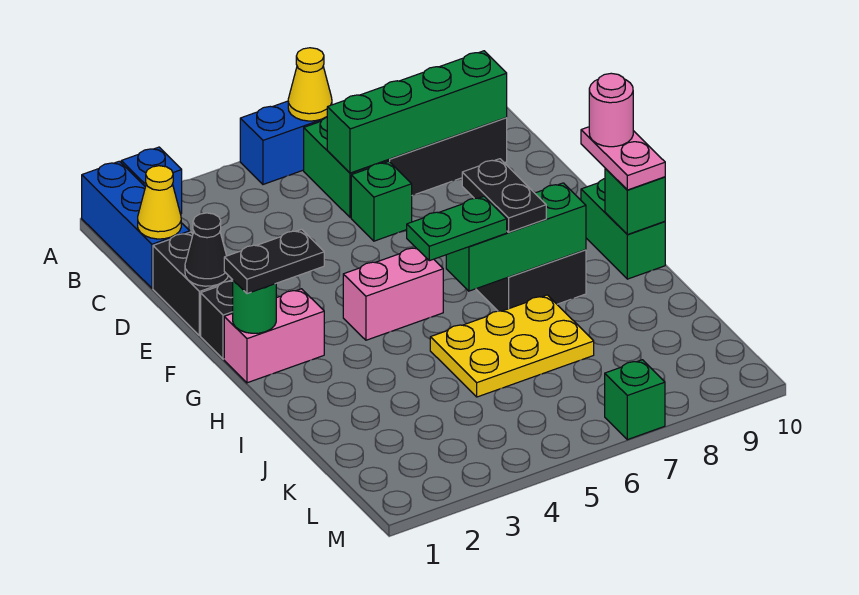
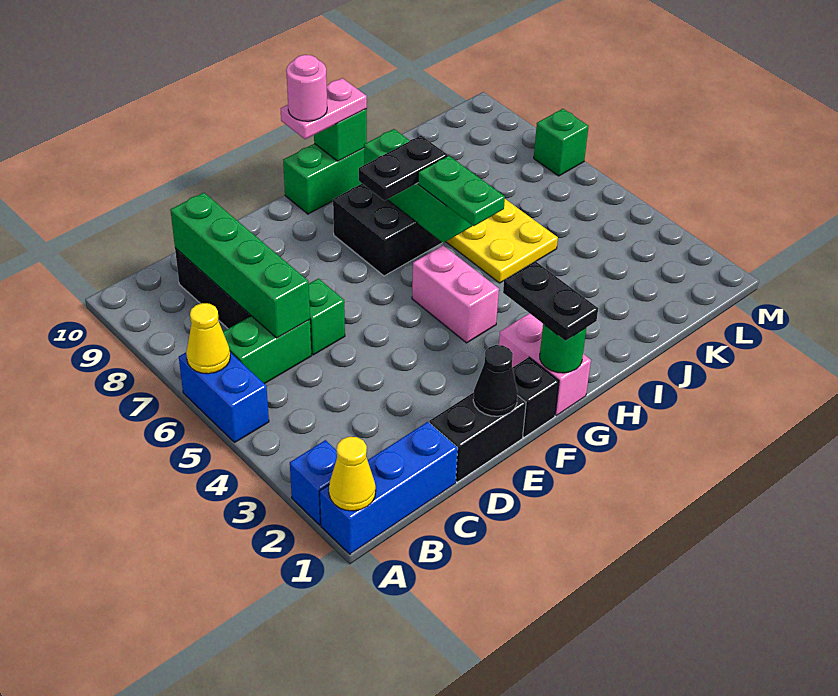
yellow cone C1 level 2 -> yellow cone A1 level 2

